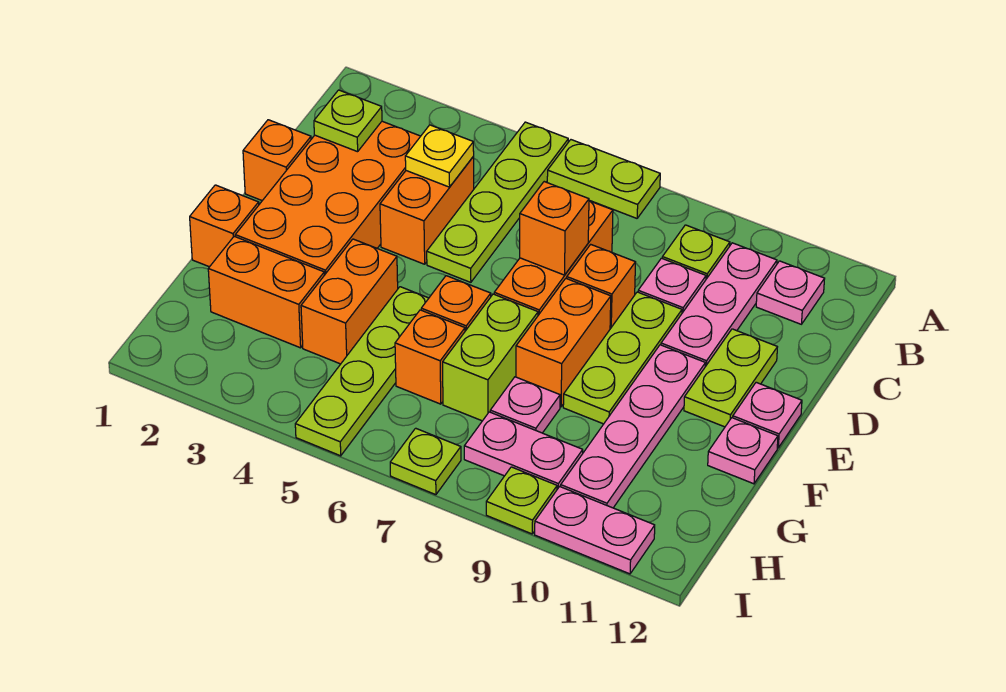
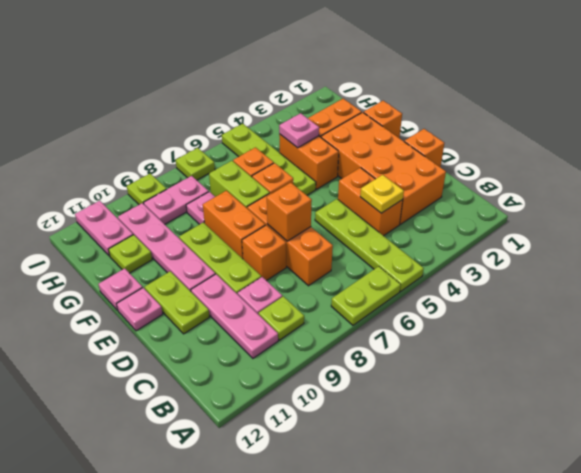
pink plate B11 level 1 -> pink plate G4 level 2
lime plate C2 level 2 -> lime plate G11 level 1
pink plate I10:I11 level 1 -> pink plate H11:I11 level 1

